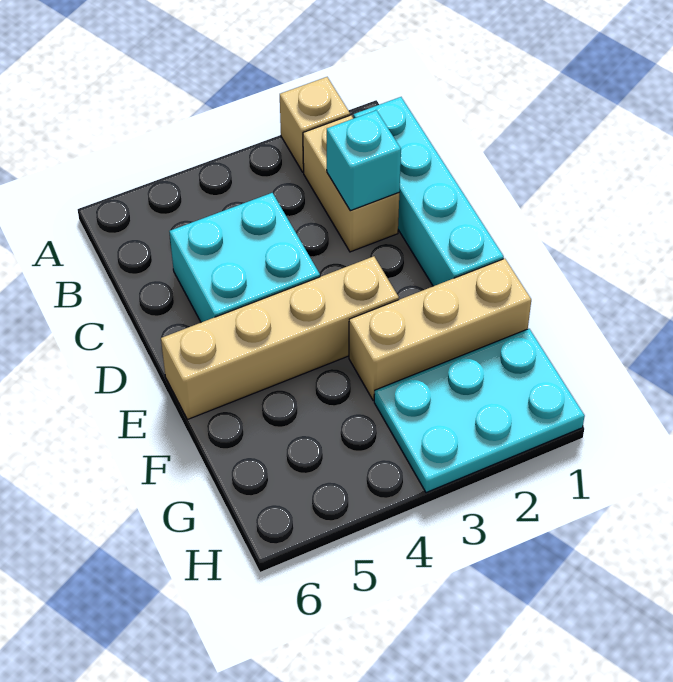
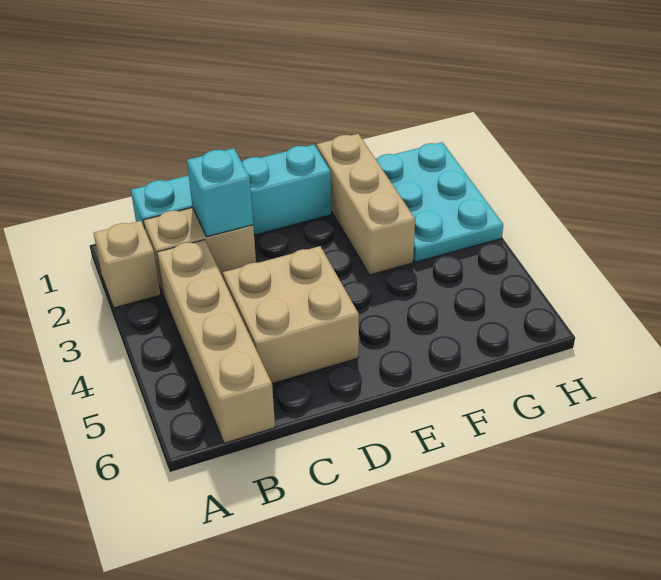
cyan brick C4:D5 level 1 -> tan brick C4:D5 level 1
tan brick E3:E6 level 1 -> tan brick B3:B6 level 1

